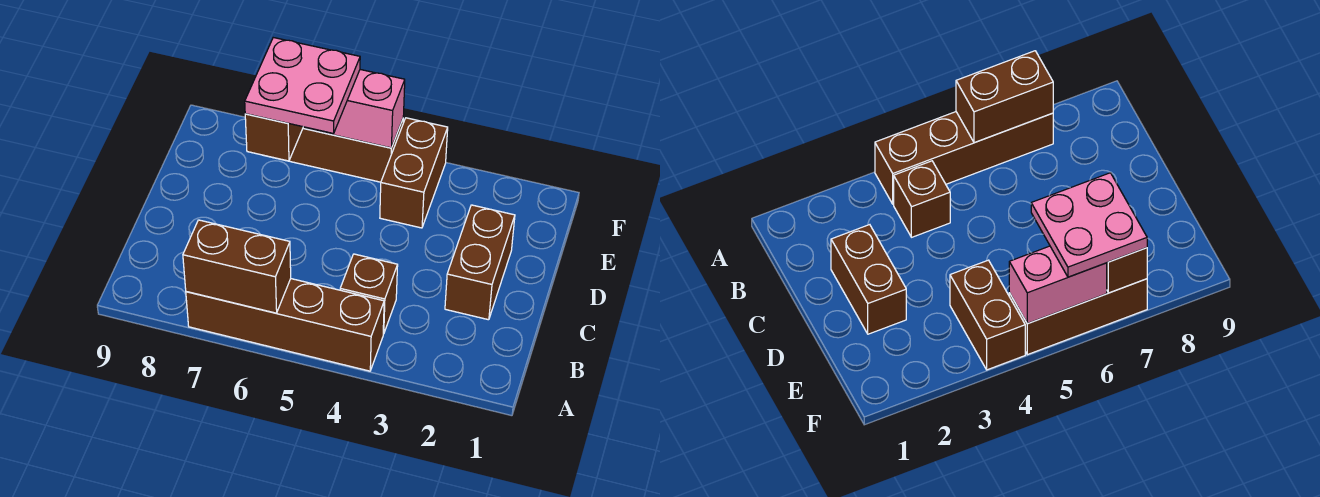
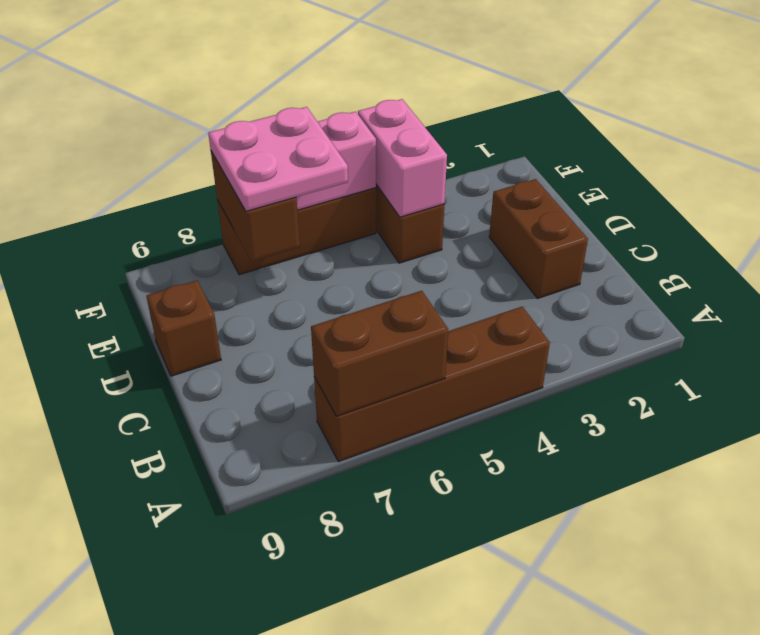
brown brick B4 level 1 -> brown brick D9 level 1
none -> pink brick E4:F4 level 2

